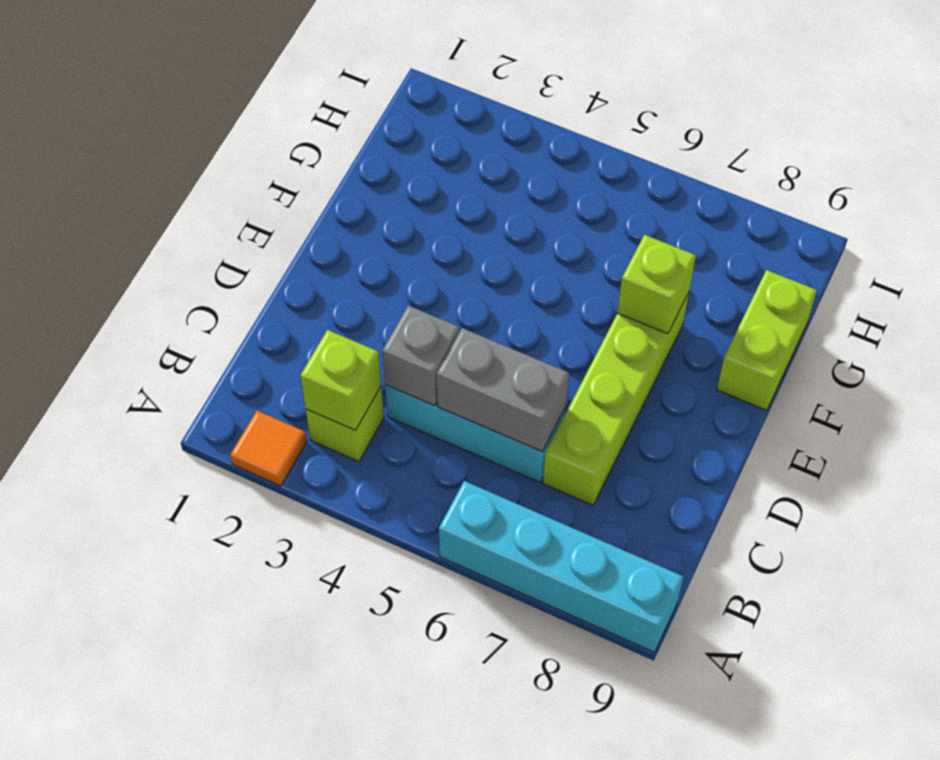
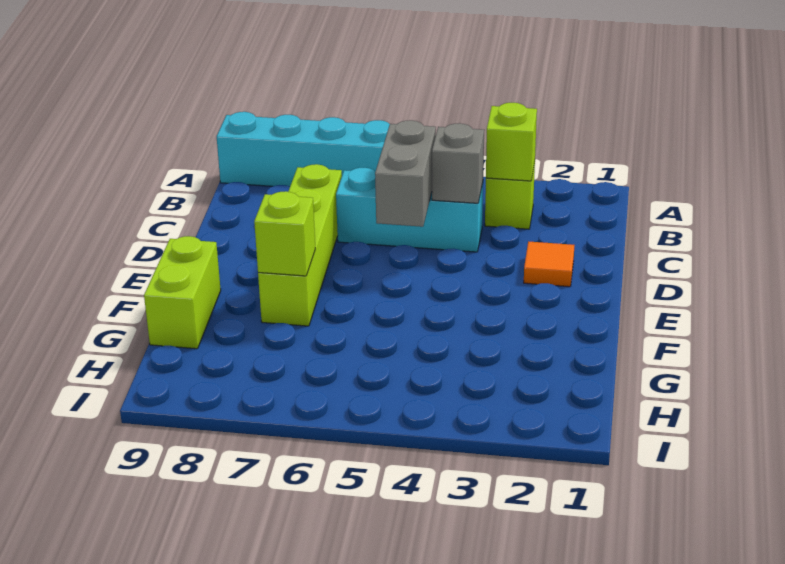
orange tile A2 level 1 -> orange tile D2 level 1
grey brick C5:C6 level 2 -> grey brick C5:D5 level 2

